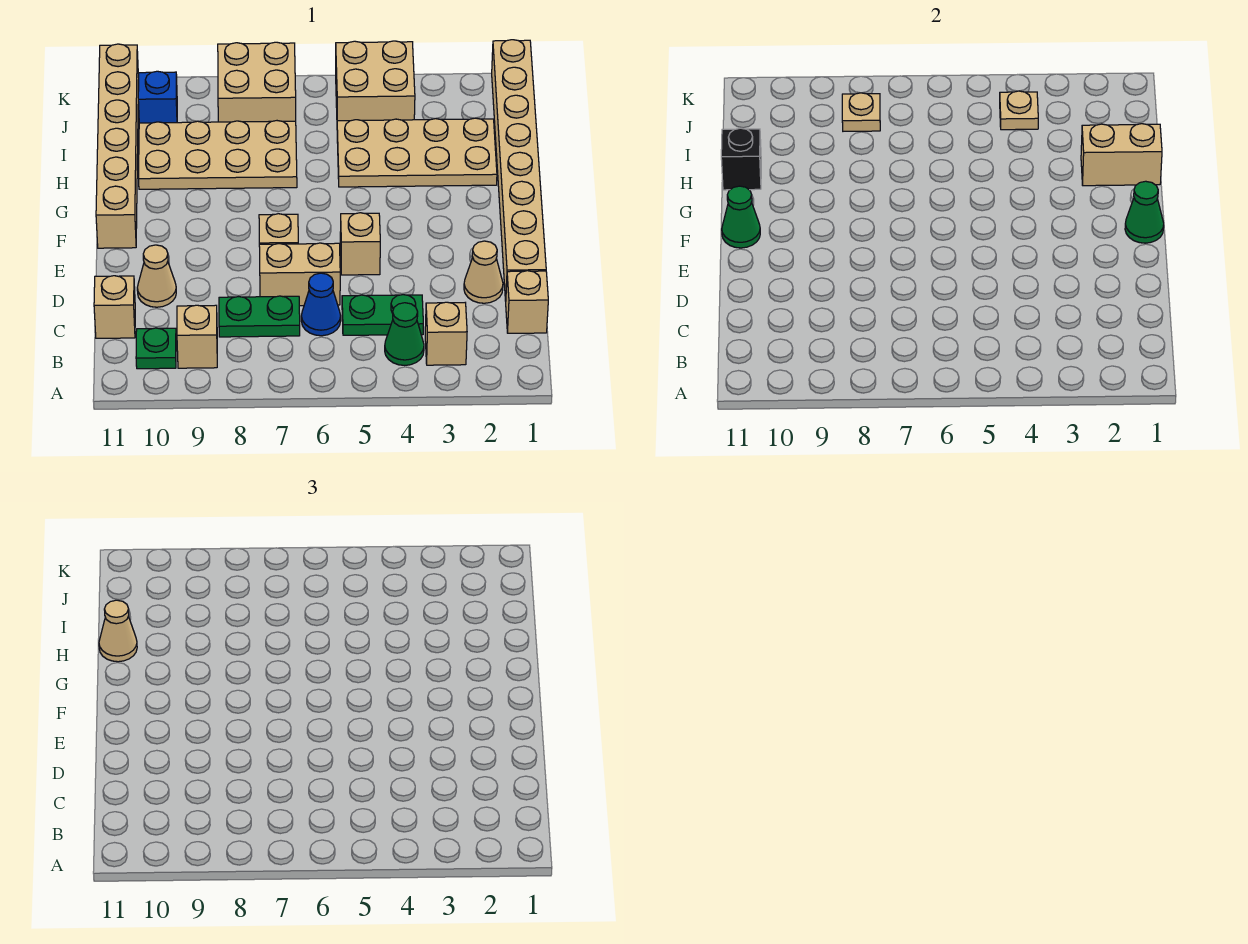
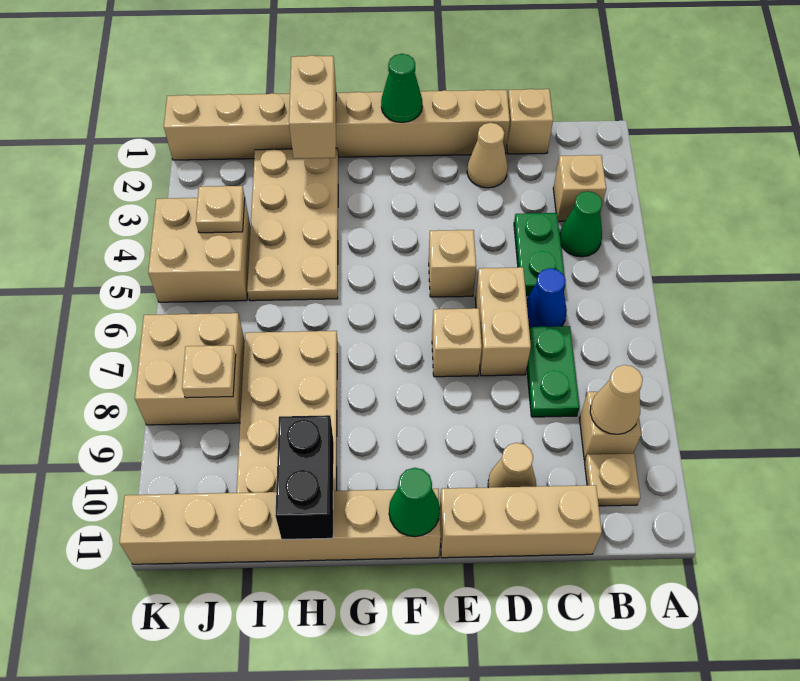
green plate B10 level 1 -> tan plate B10 level 1
tan brick C11 level 1 -> tan brick C11:E11 level 1
black brick H11 level 2 -> black brick H10:H11 level 2
tan cone H11 level 3 -> tan cone B9 level 2
blue brick J10 level 1 -> none

